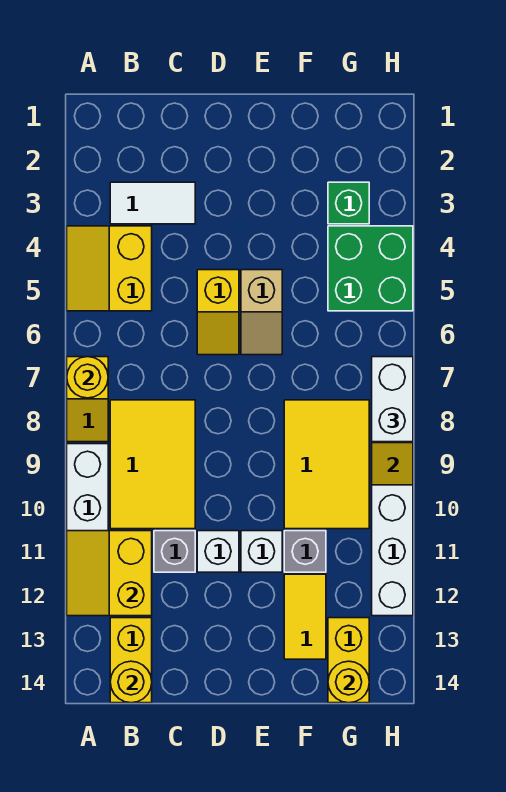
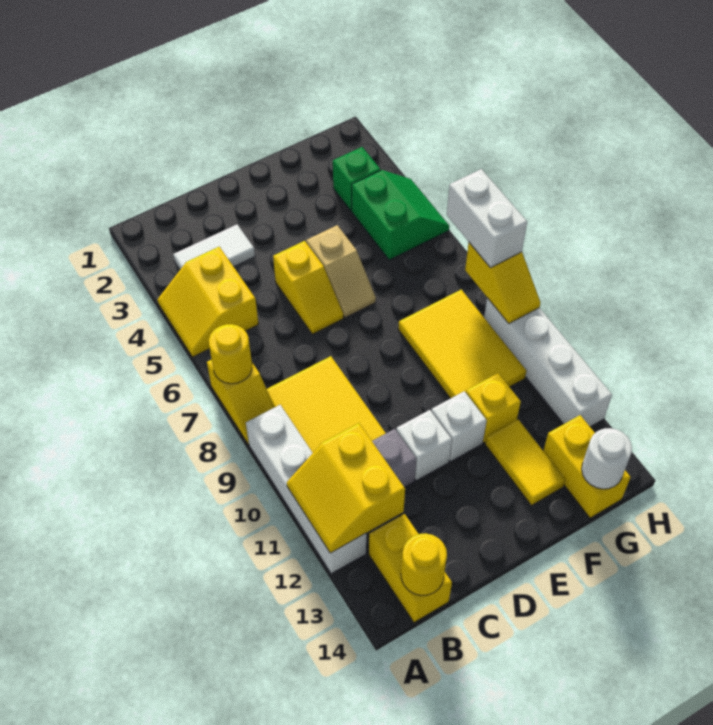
grey brick F11 level 1 -> yellow brick F11 level 1
green brick G4:H5 level 1 -> green slope G4:H5 level 1 top G
yellow round brick G14 level 2 -> white round brick G14 level 2

